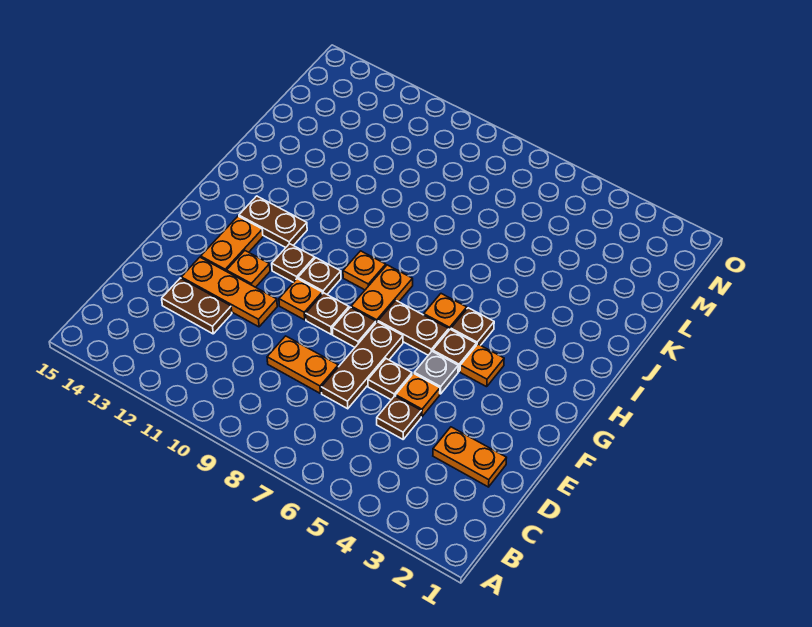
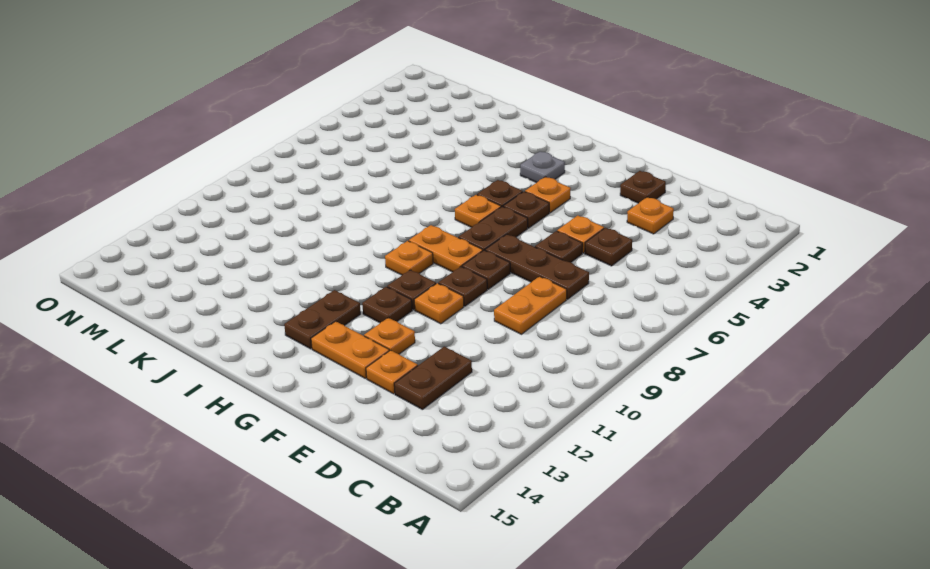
orange plate D2:D3 level 1 -> orange plate D3 level 1
none -> brown plate E2 level 1
orange plate E11:E13 level 1 -> orange plate E13 level 1
grey plate F5 level 1 -> grey plate H3 level 1

